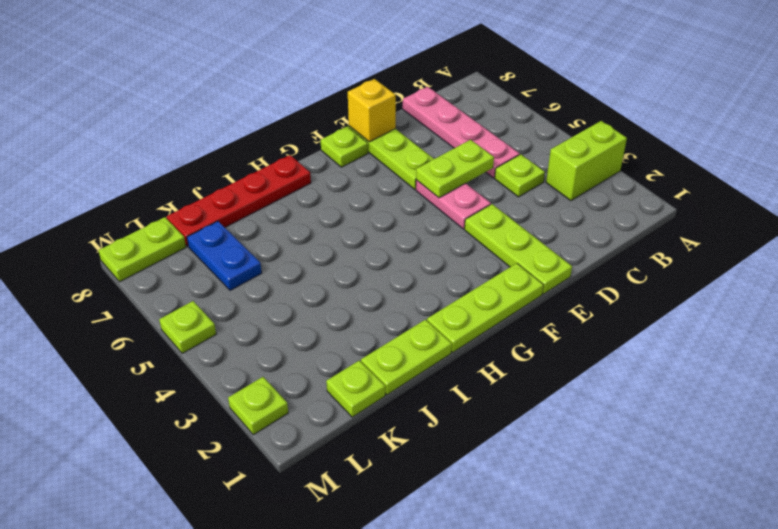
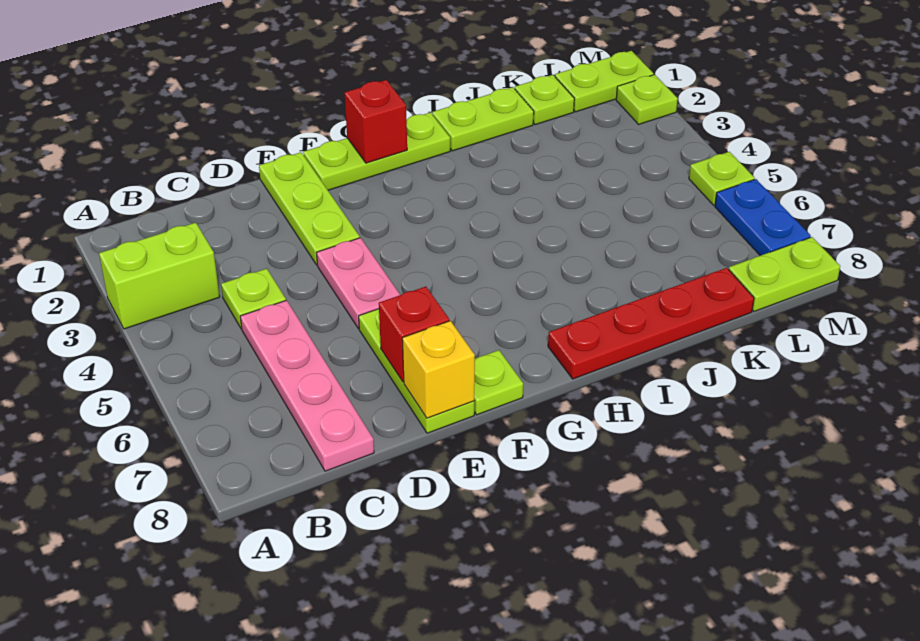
lime plate D5:E5 level 2 -> lime plate L1:M1 level 1
none -> red brick E7 level 2
none -> red brick G1 level 2
blue plate K6:K7 level 1 -> blue plate M6:M7 level 1

